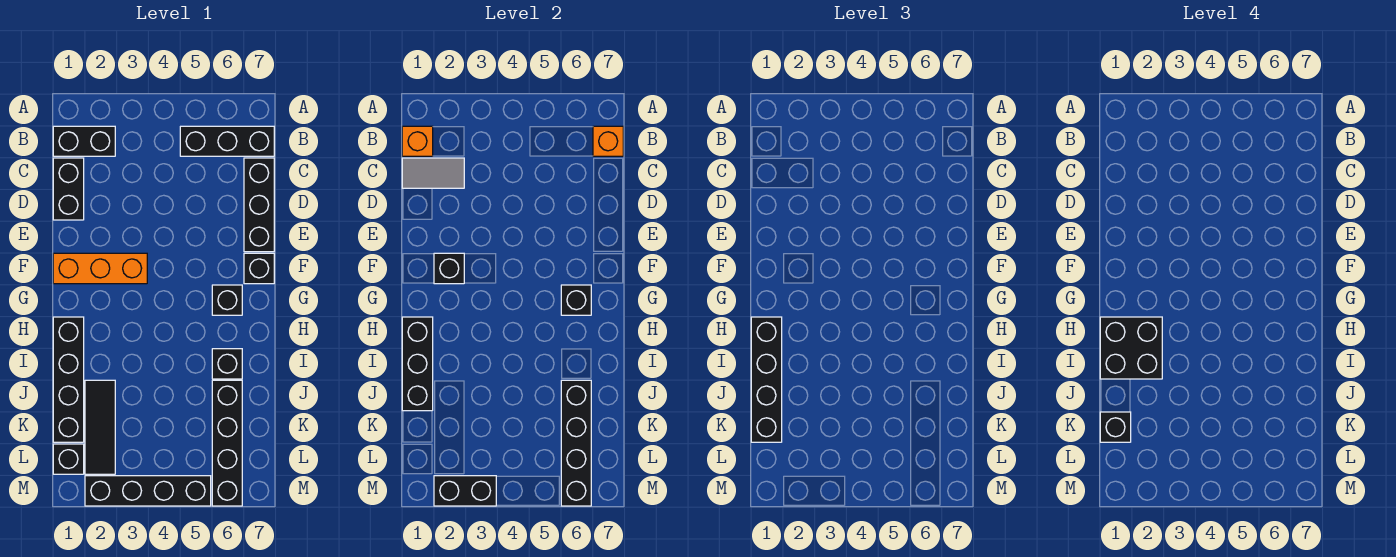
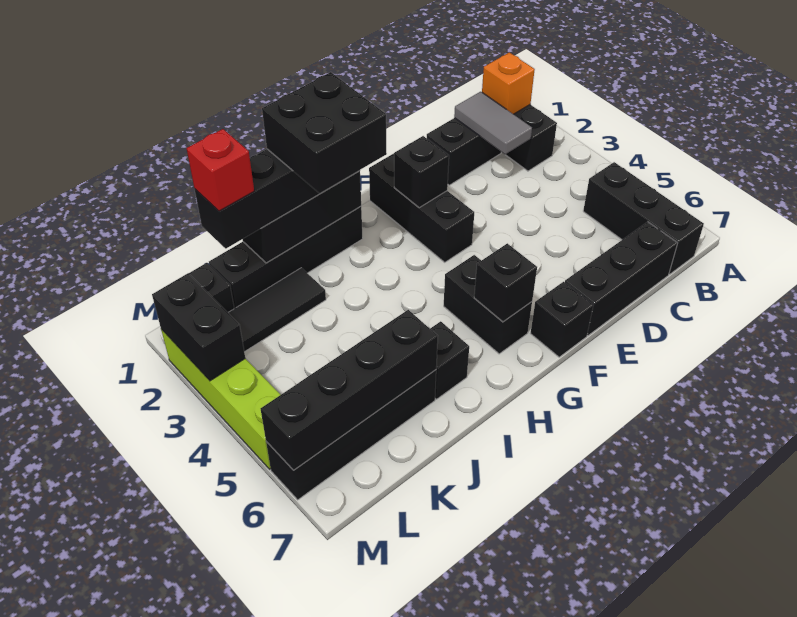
orange brick B7 level 2 -> none
orange brick F1:F3 level 1 -> black brick F1:F3 level 1
black brick G6 level 1 -> black brick G5:G6 level 1
black brick K1 level 4 -> red brick K1 level 4
black brick M2:M5 level 1 -> lime brick M2:M5 level 1

